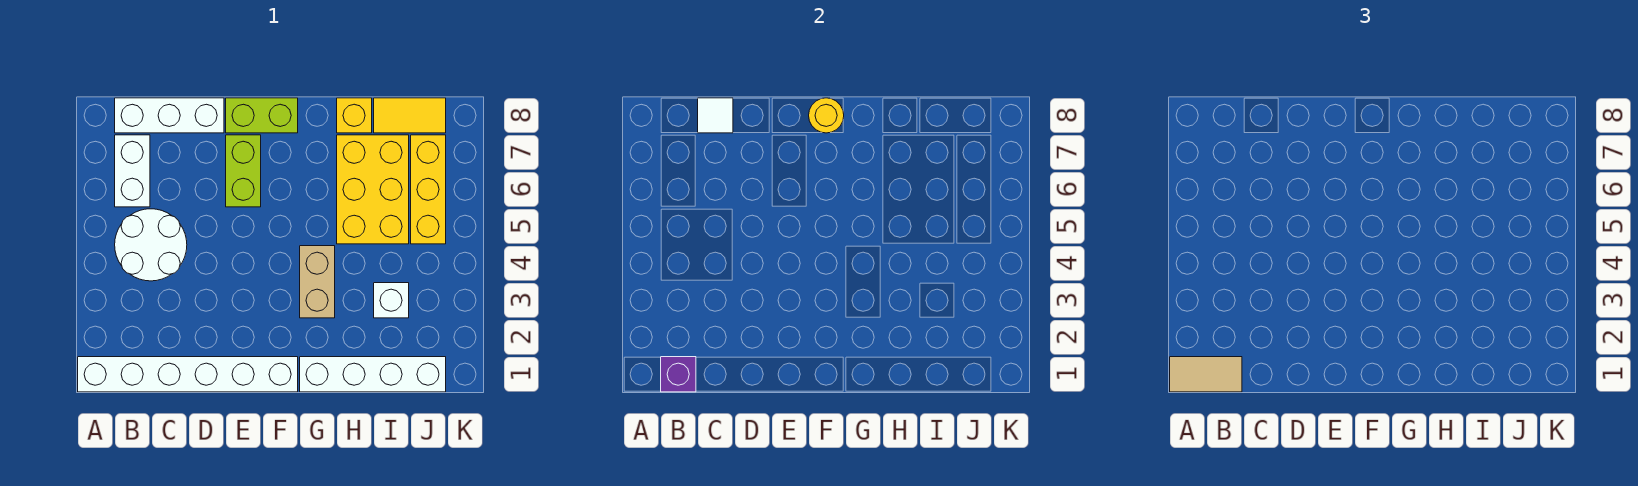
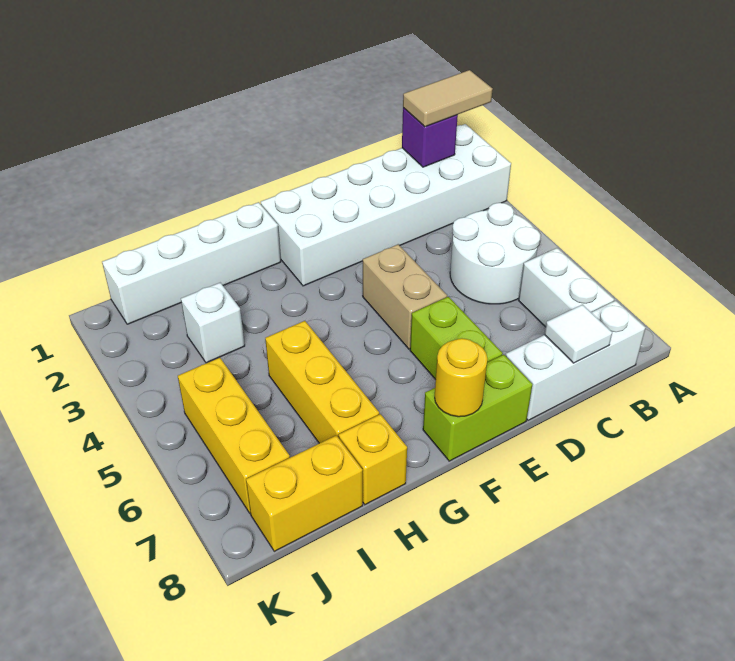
white brick A1:F1 level 1 -> white brick A1:F2 level 1
tan brick G3:G4 level 1 -> tan brick E4:E5 level 1
yellow brick H5:I7 level 1 -> yellow brick H5:H7 level 1
yellow tile I8:J8 level 1 -> yellow brick I8:J8 level 1

